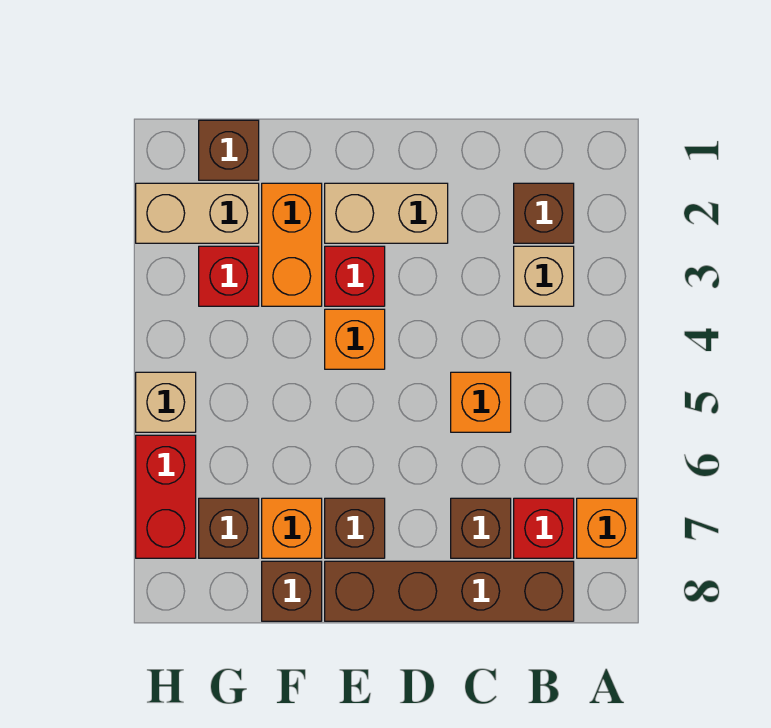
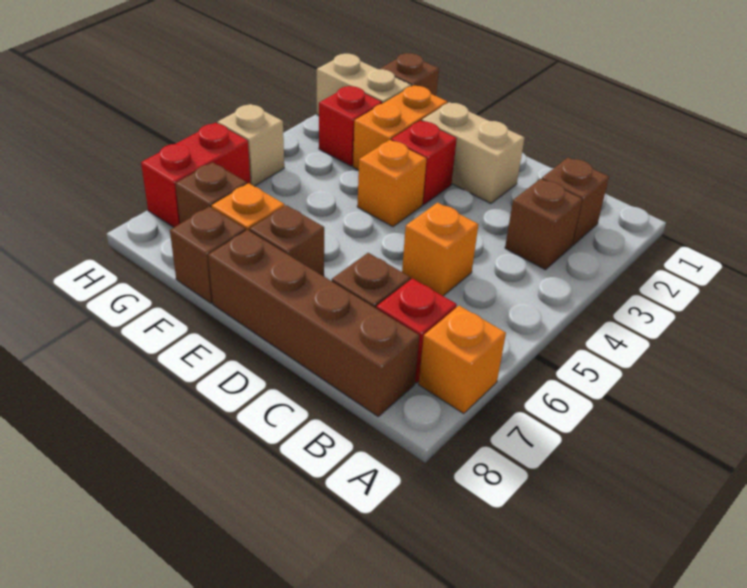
tan brick B3 level 1 -> brown brick B3 level 1

